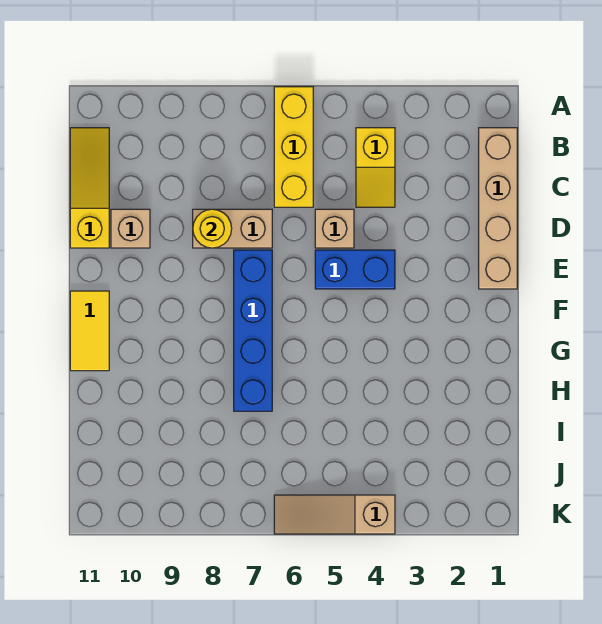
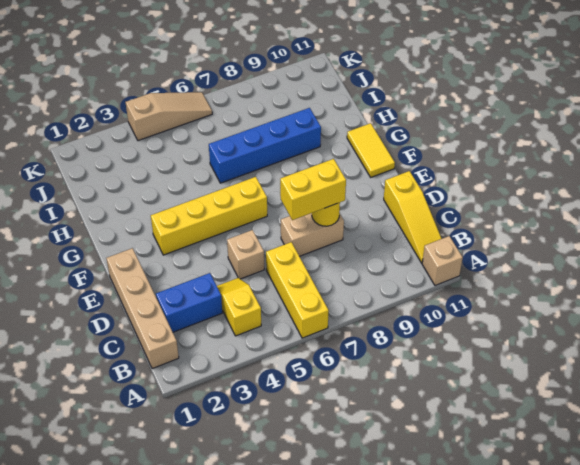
none -> yellow brick D7:D8 level 3
tan brick D10 level 1 -> tan brick A11 level 1
blue brick E4:E5 level 1 -> blue brick C2:C3 level 1
blue brick E7:H7 level 1 -> blue brick H6:H9 level 1
none -> yellow brick F3:F6 level 1

